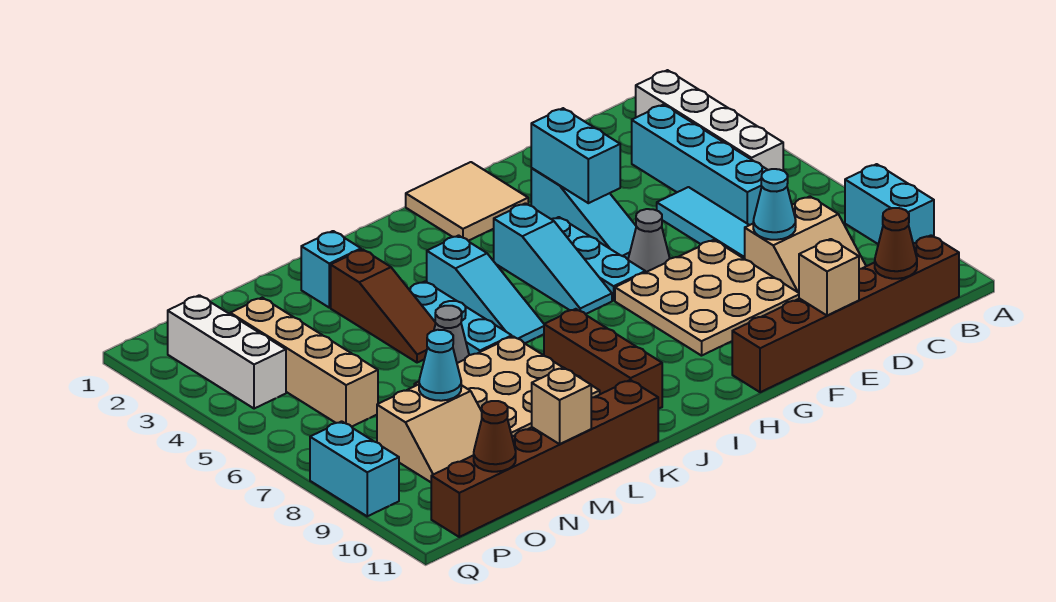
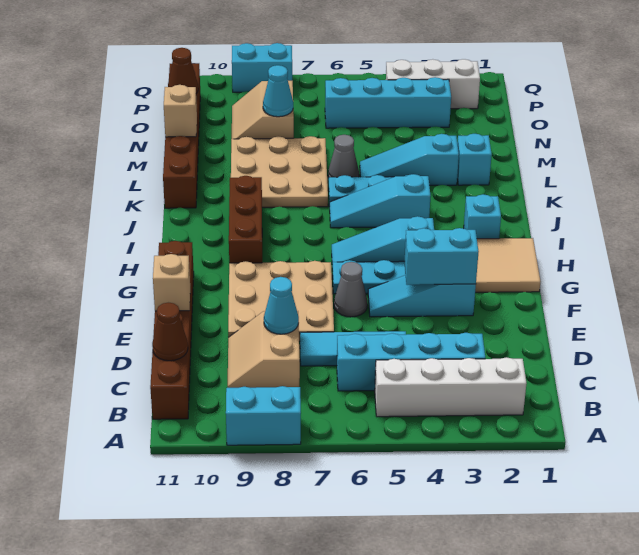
none -> cyan brick I2 level 1
brown brick J8:J10 level 1 -> brown brick H9:J9 level 1
brown slope L3:L5 level 1 top 3 -> cyan slope L3:L5 level 1 top 3
tan brick O3:O6 level 1 -> cyan brick O3:O6 level 1

